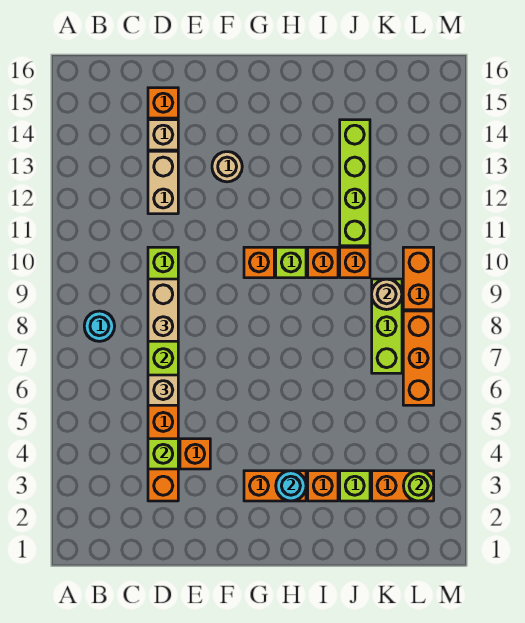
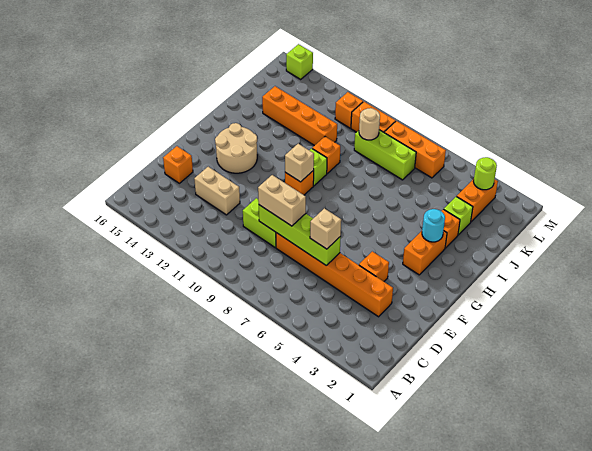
cyan round brick B8 level 1 -> none
lime brick D4 level 2 -> lime brick M15 level 1
tan brick D14 level 1 -> tan brick G10 level 2
tan round brick F13 level 1 -> tan round brick F13:G14 level 1
orange brick J10 level 1 -> orange brick L11 level 1
lime brick J11:J14 level 1 -> orange brick J11:J14 level 1

